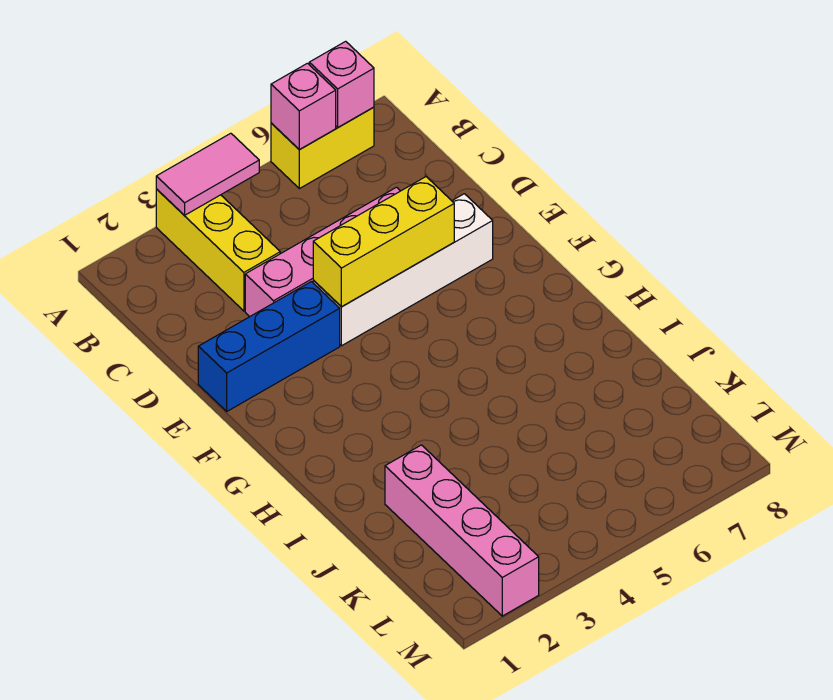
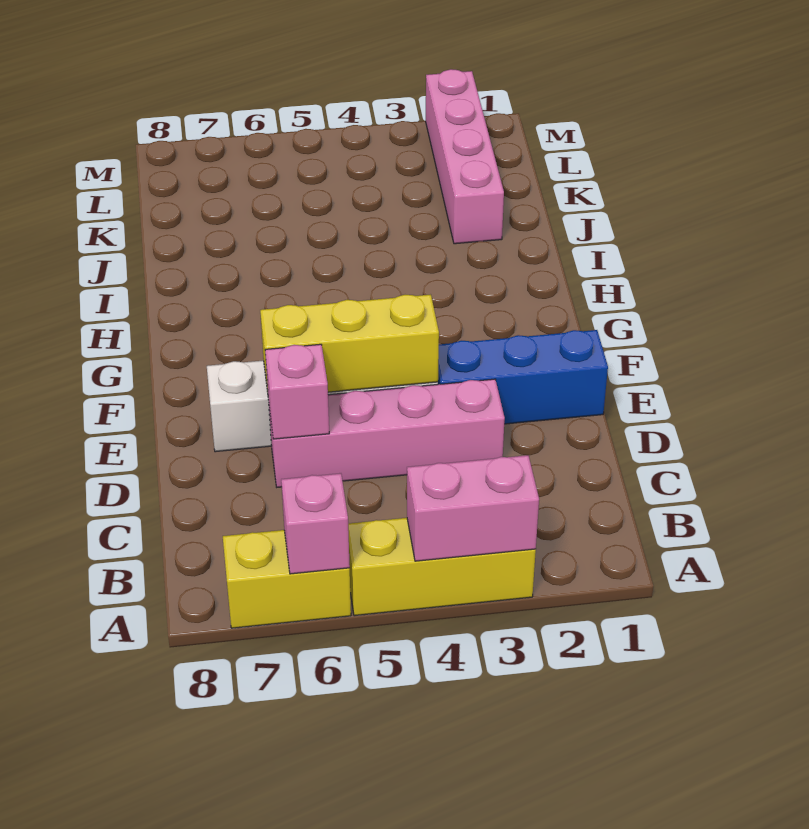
yellow brick A3:C3 level 1 -> yellow brick A3:A5 level 1
pink tile A3:A4 level 2 -> pink brick A3:A4 level 2
pink brick A7 level 2 -> pink brick D6 level 2

